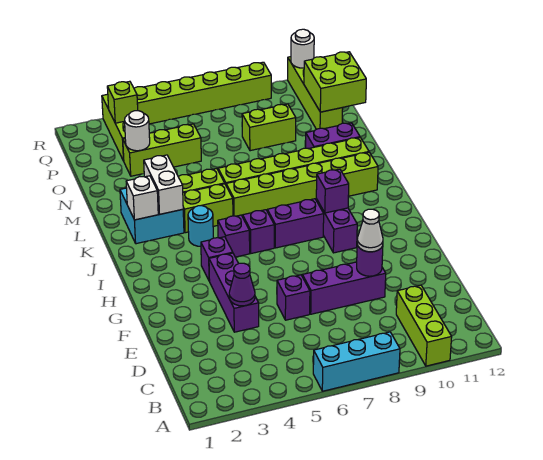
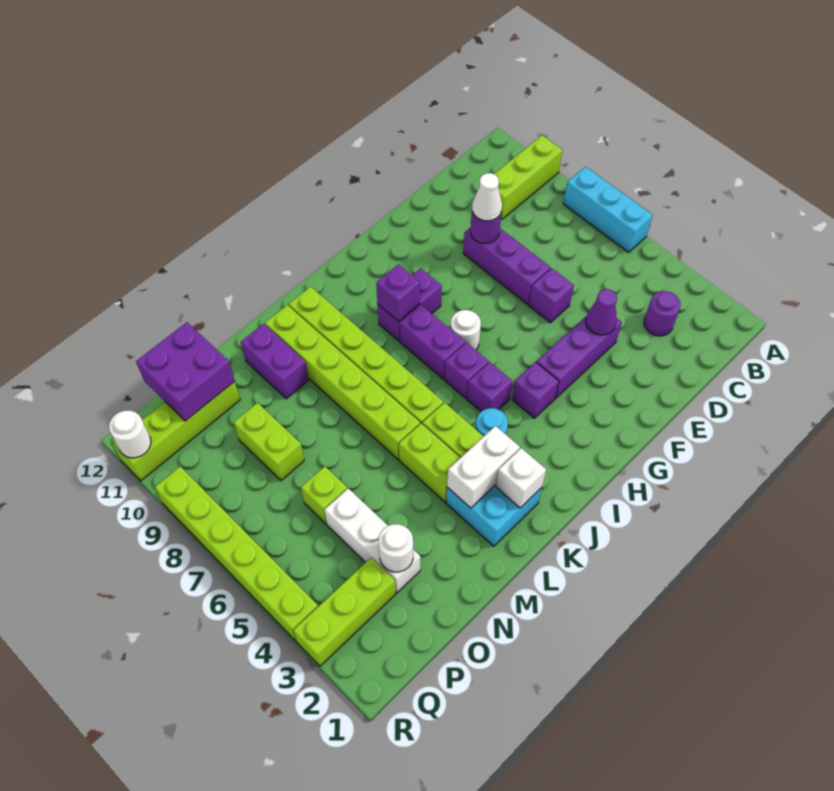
none -> purple round brick C3 level 1
none -> white round brick H7 level 1
lime brick O3:O5 level 1 -> white brick O3:O5 level 1
lime brick O11:P12 level 2 -> purple brick O11:P12 level 2
lime brick Q3 level 2 -> lime brick O6 level 1

